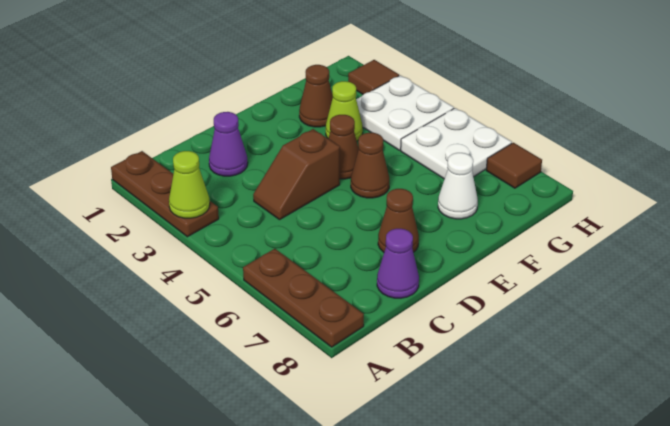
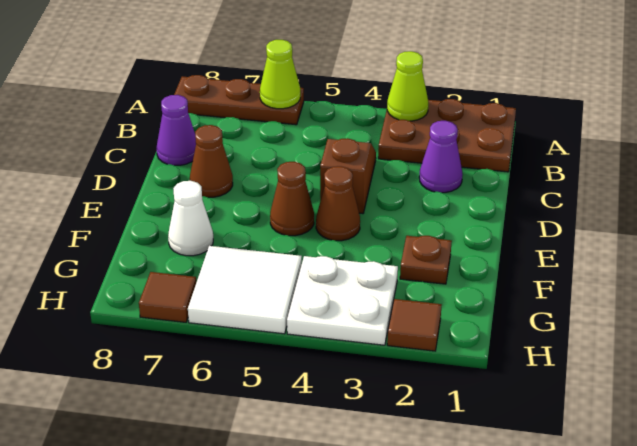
brown plate A1:A3 level 1 -> brown plate A1:B3 level 1
brown cone F2 level 1 -> brown plate F2 level 1
lime cone F3 level 1 -> lime cone A6 level 2
white plate G5:H6 level 1 -> white tile G5:H6 level 1

